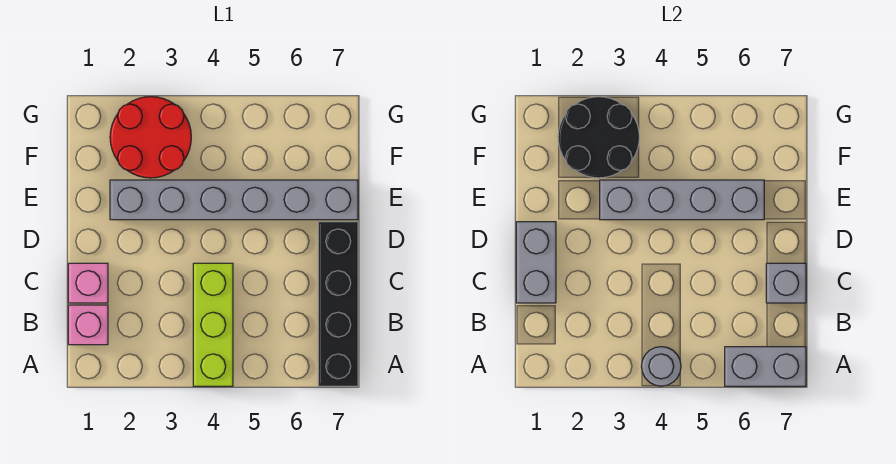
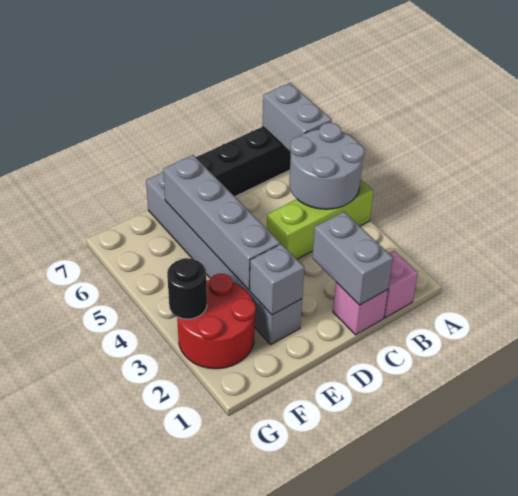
grey round brick A4 level 2 -> grey round brick A4:B5 level 2
grey brick C1:D1 level 2 -> grey brick C1:C2 level 2
grey brick C7 level 2 -> grey brick E2 level 2
black round brick F2:G3 level 2 -> black round brick G3 level 2

